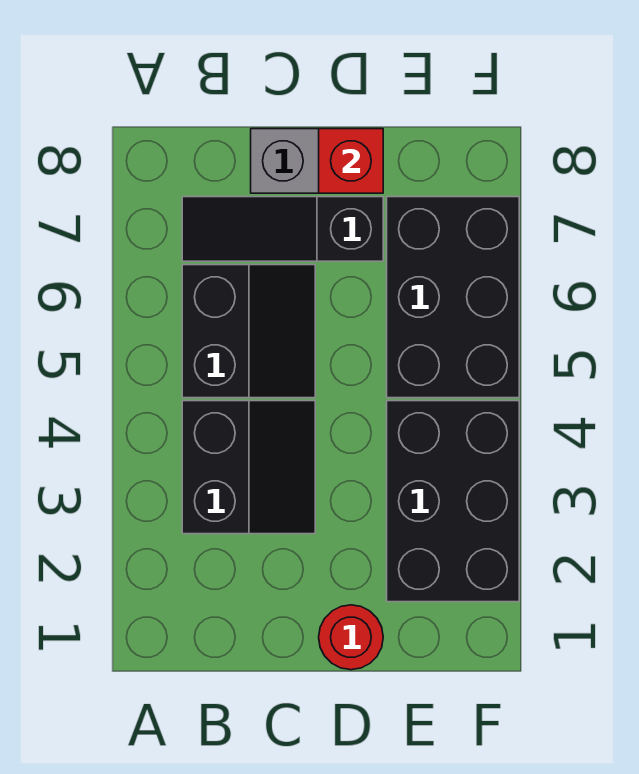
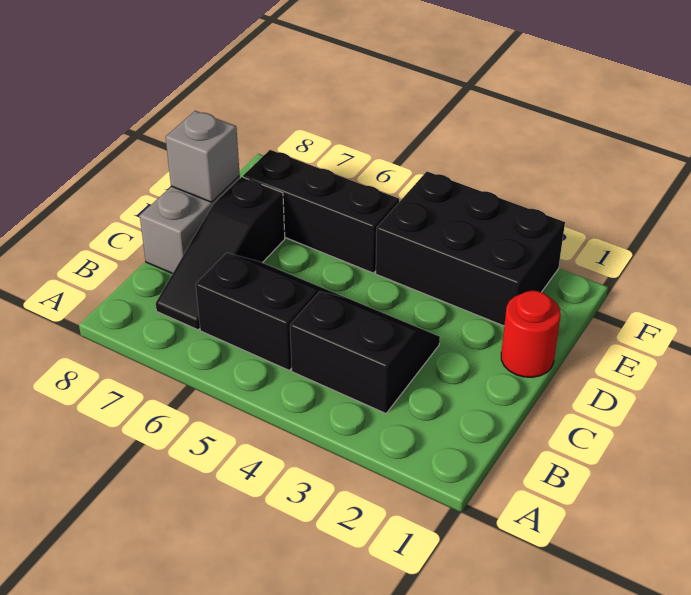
red brick D8 level 2 -> grey brick D8 level 2
black brick E5:F7 level 1 -> black brick E5:E7 level 1

